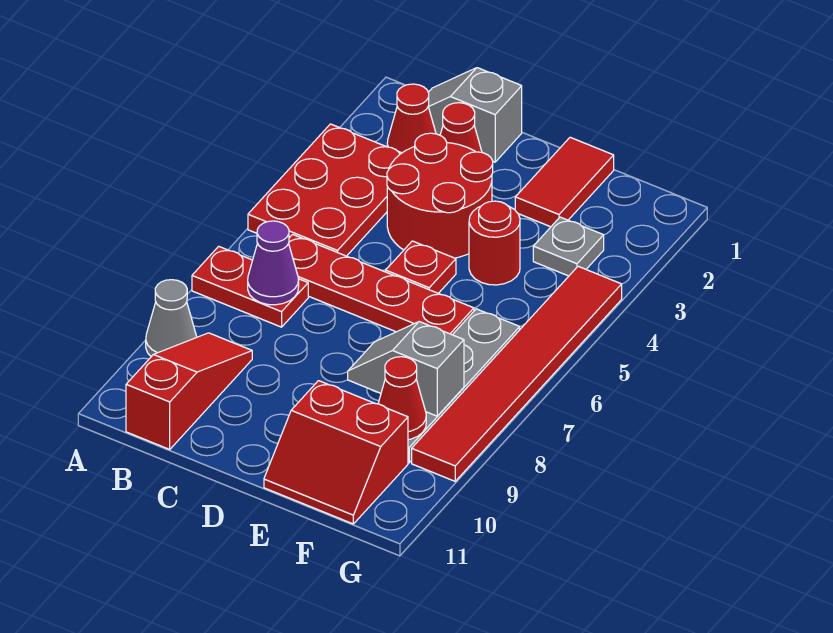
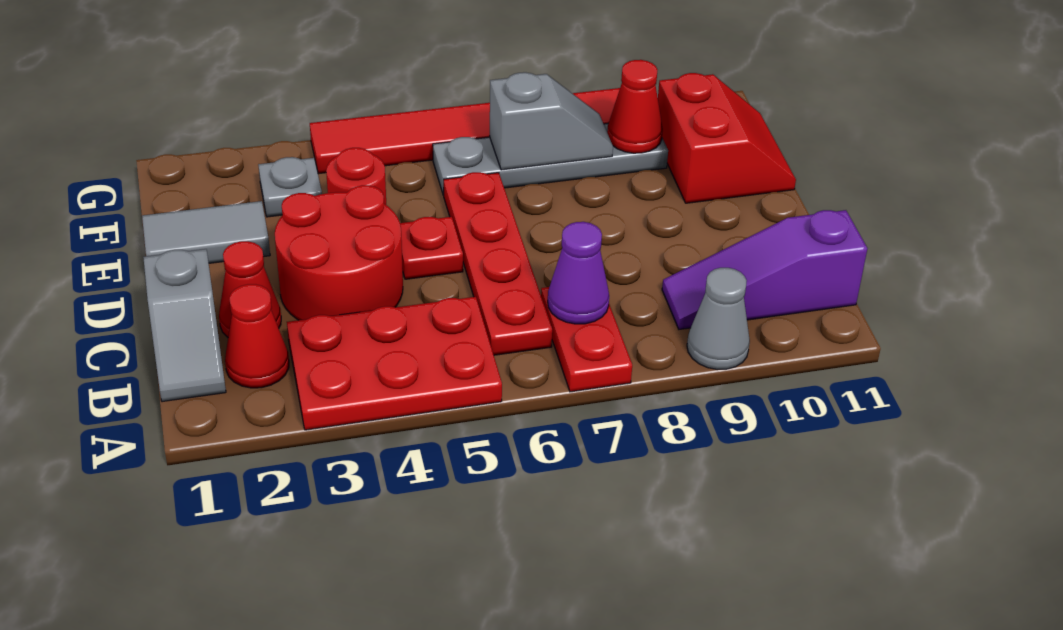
red slope B9:B11 level 1 top 11 -> purple slope B9:B11 level 1 top 11
red tile E1:E2 level 1 -> grey tile E1:E2 level 1
grey slope E8:F8 level 2 top F -> grey slope F7:F8 level 2 top 7

